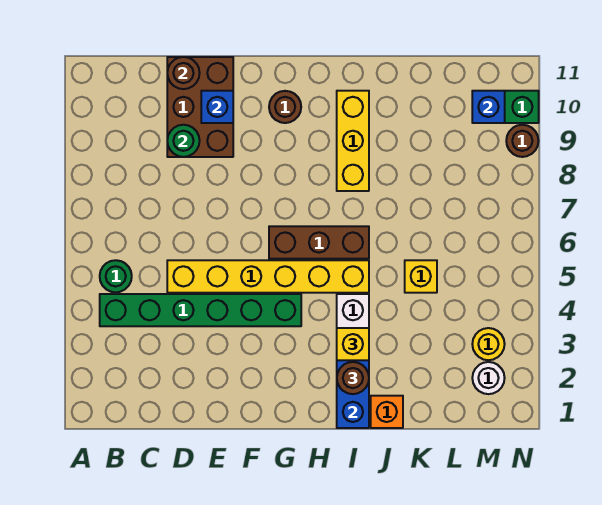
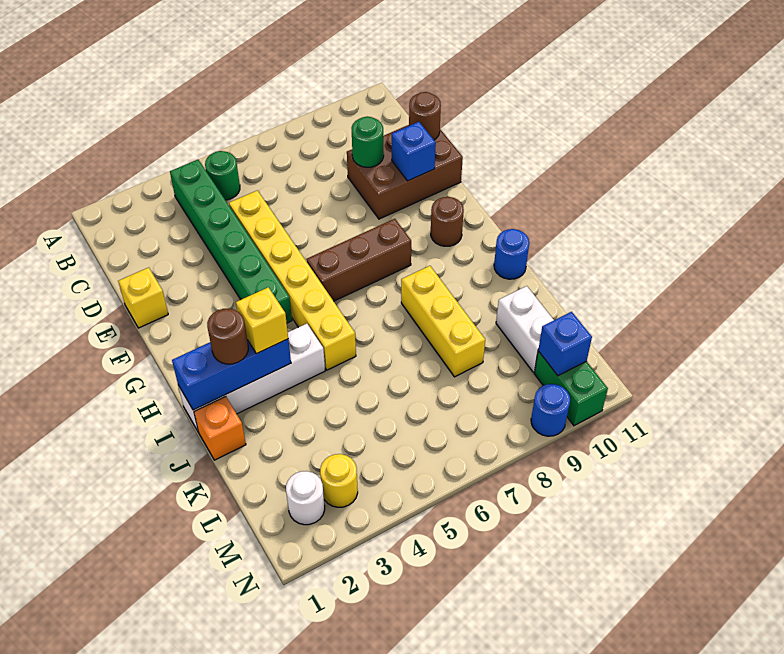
brown brick G6:I6 level 1 -> brown brick G6:G8 level 1
yellow brick I8:I10 level 1 -> yellow brick I8:K8 level 1
none -> blue round brick I11 level 1
yellow brick K5 level 1 -> yellow brick E1 level 1
none -> white brick K10:L10 level 1
brown round brick N9 level 1 -> blue round brick N9 level 1

